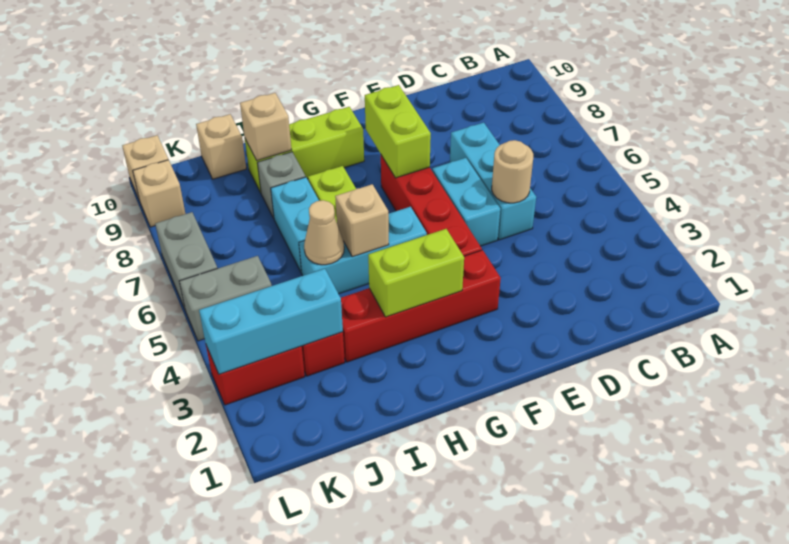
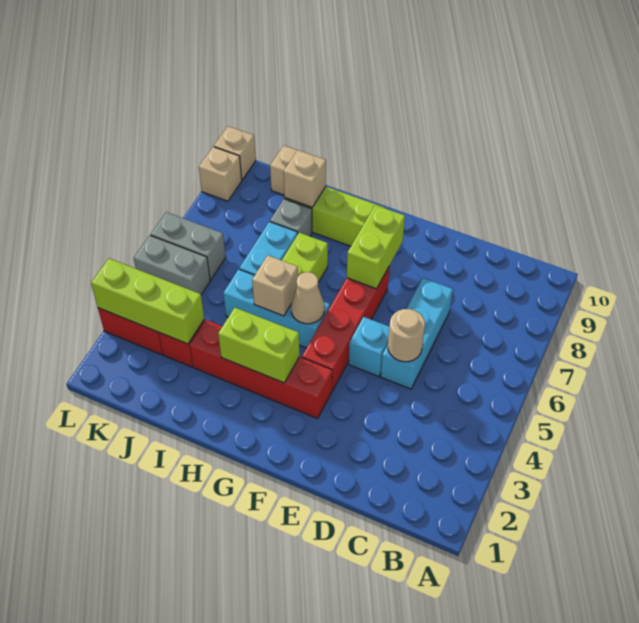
cyan brick E5:E6 level 1 -> cyan brick E5 level 1
tan cone I5 level 2 -> tan cone G5 level 2
cyan brick J3:L3 level 2 -> lime brick J3:L3 level 2
grey brick L6:L7 level 1 -> grey brick K6:L6 level 1

